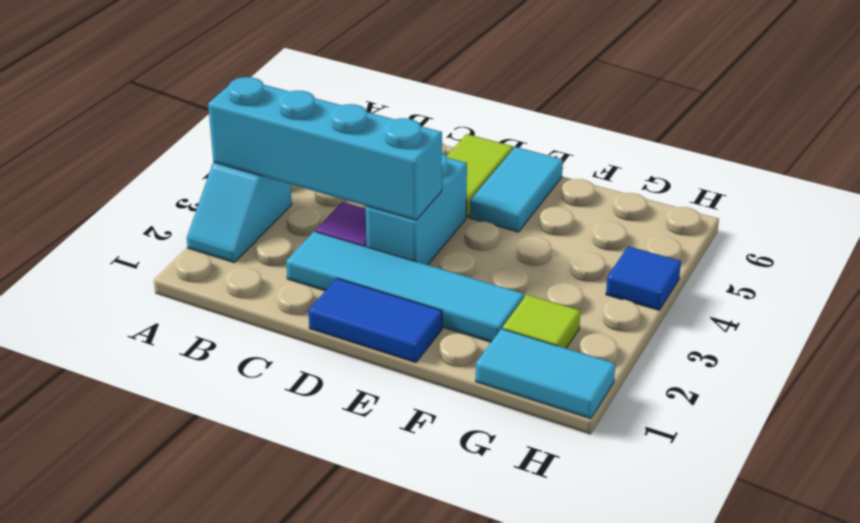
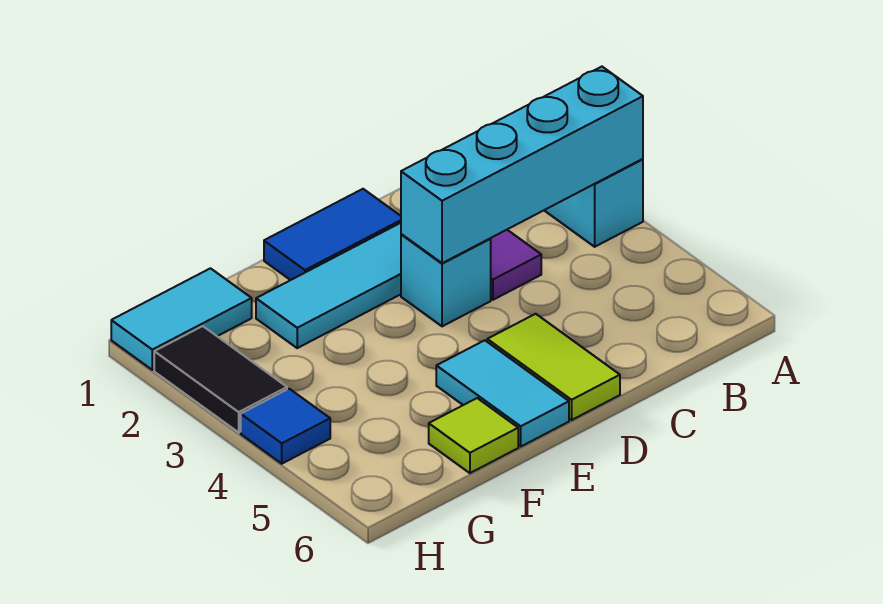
cyan brick D3:D4 level 1 -> cyan brick D3 level 1
lime tile G2 level 1 -> lime tile F6 level 1
none -> black tile H2:H3 level 1

